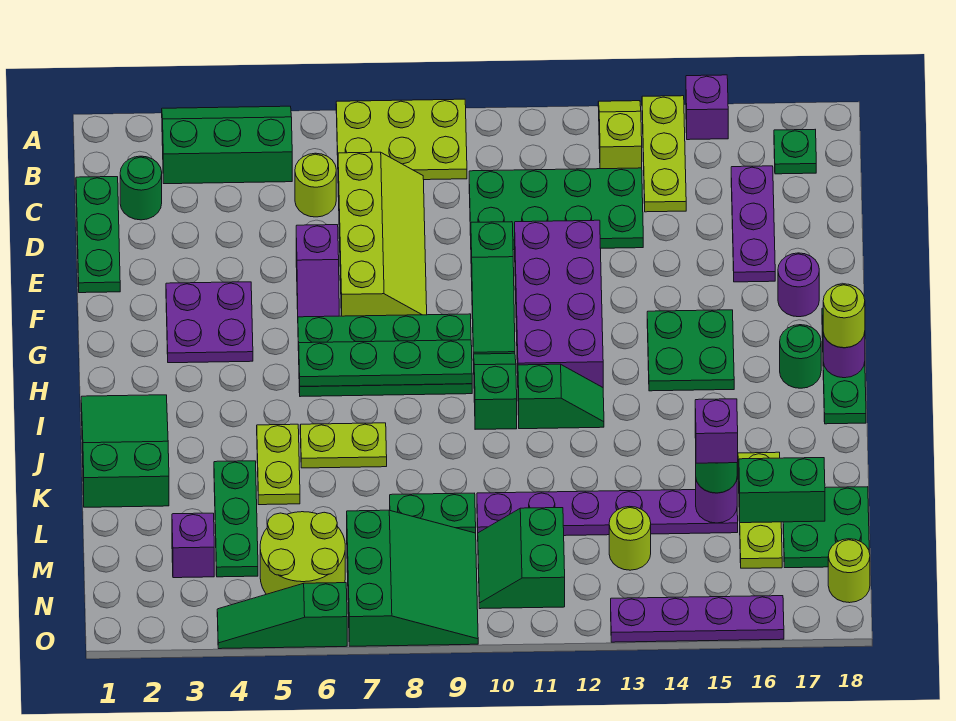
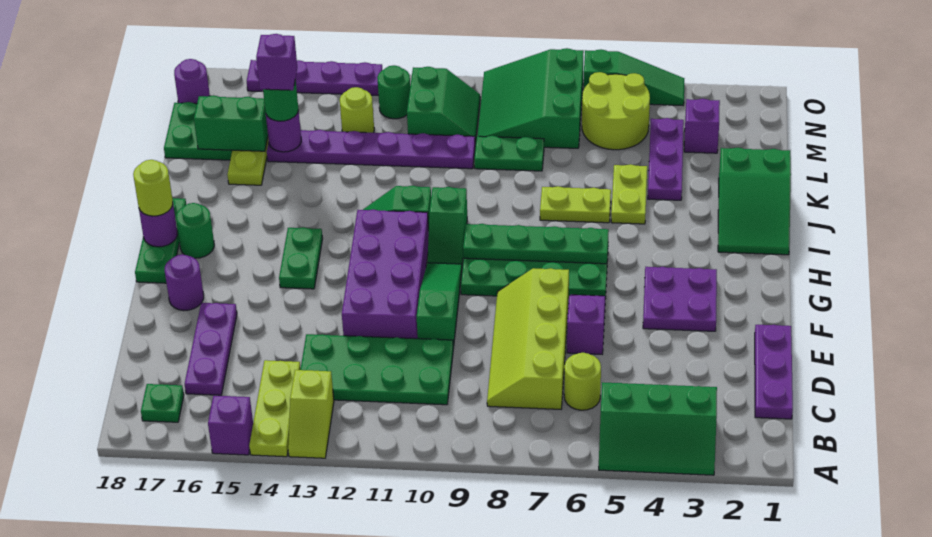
lime plate A7:B9 level 1 -> none
green plate C1:E1 level 1 -> purple plate C1:E1 level 1
green round brick C2 level 1 -> green round brick N12 level 1
green plate G14:H15 level 1 -> green plate G14:H14 level 1
green plate K4:M4 level 1 -> purple plate K4:M4 level 1
lime round brick N18 level 1 -> purple round brick N18 level 1

